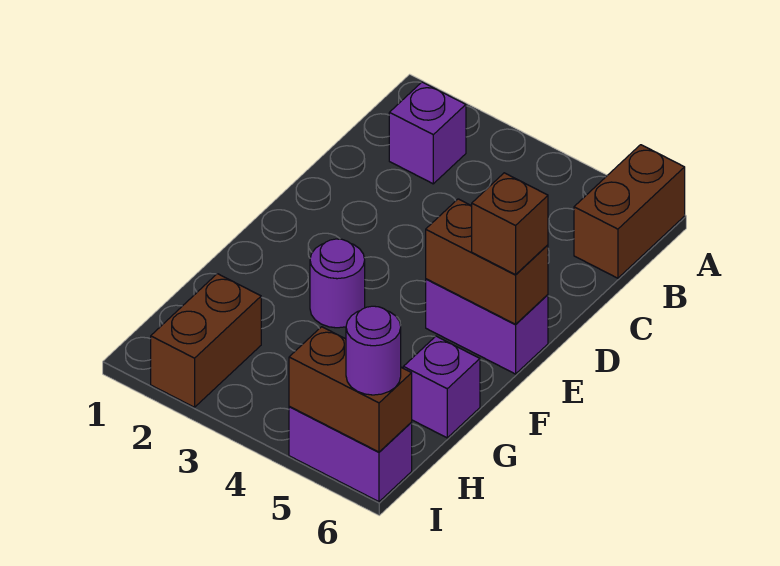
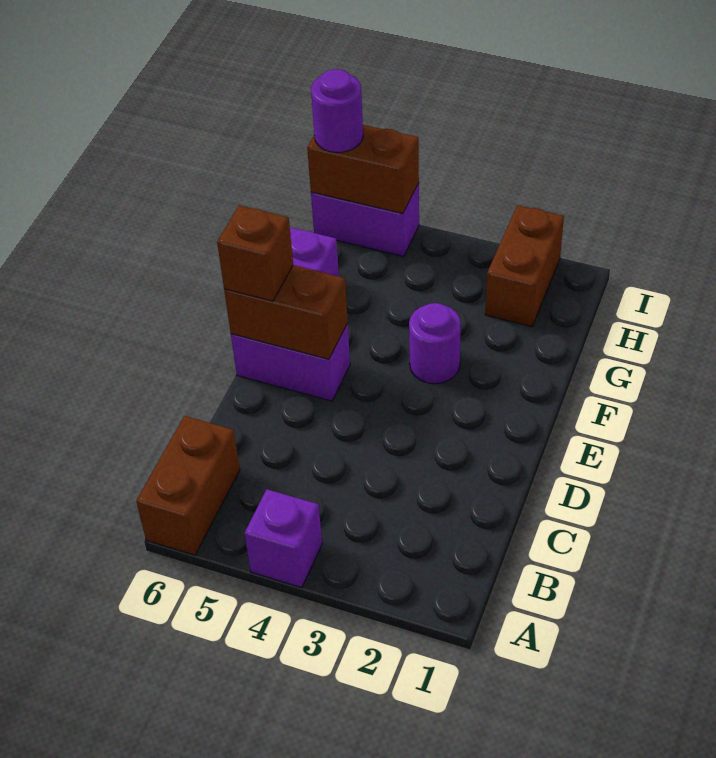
purple brick B2 level 1 -> purple brick A4 level 1

